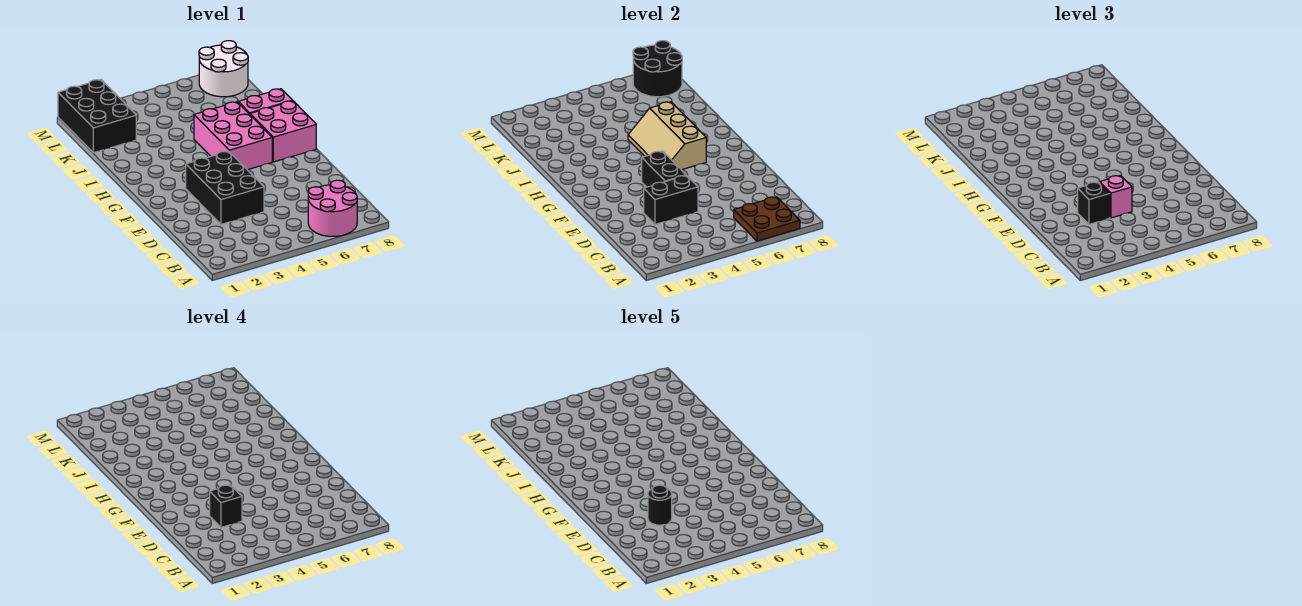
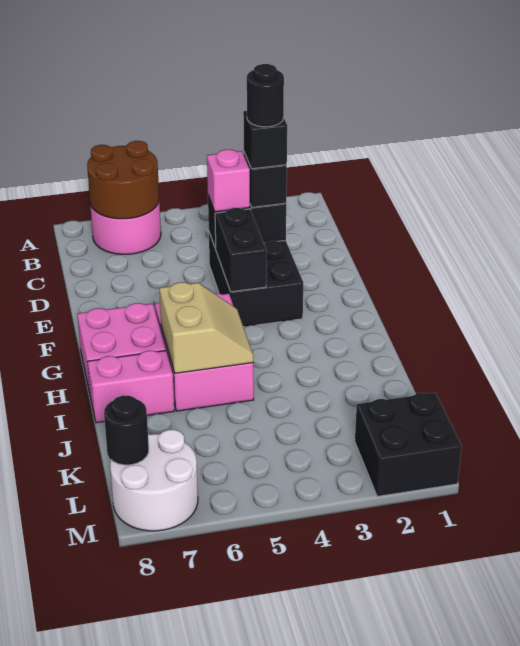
brown plate A6:B7 level 2 -> brown round brick A6:B7 level 2
tan slope G5:I6 level 2 top 6 -> tan slope H5:I6 level 2 top 6
black brick K1:M2 level 1 -> black brick L1:M2 level 1
black round brick L7:M8 level 2 -> black round brick L8 level 2

